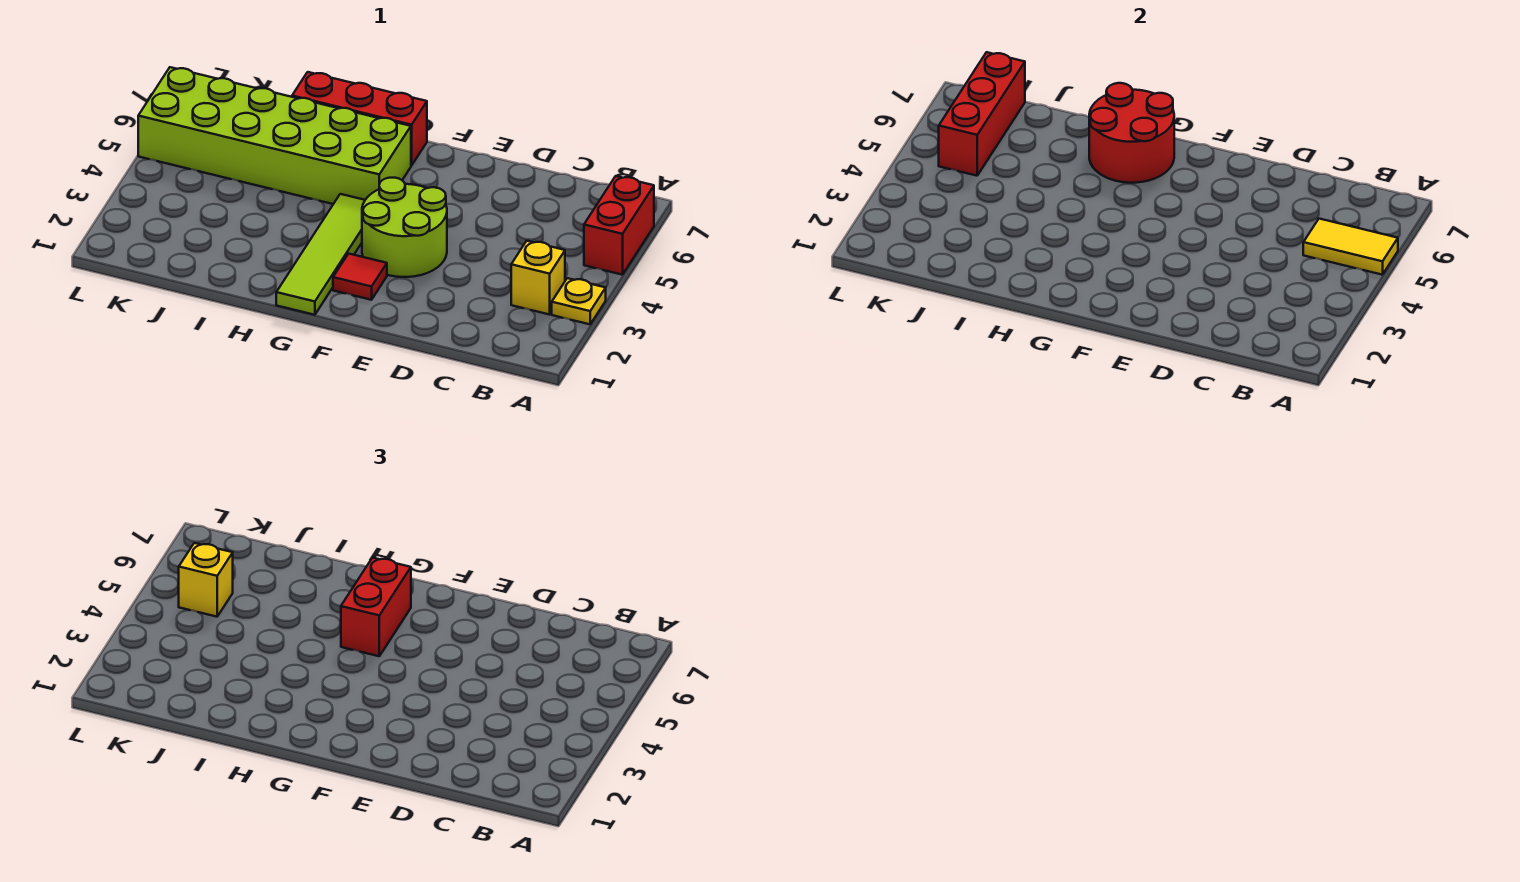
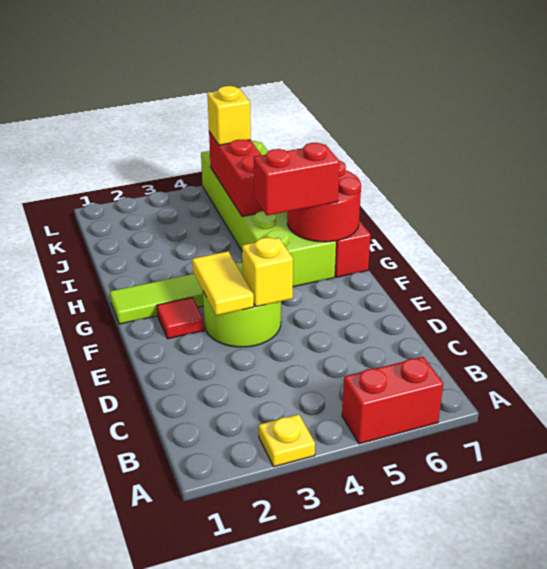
yellow tile A5:B5 level 2 -> yellow tile E3:F3 level 2
yellow brick B3 level 1 -> yellow brick E4 level 2
red brick K5:K7 level 2 -> red brick I5:K5 level 2

